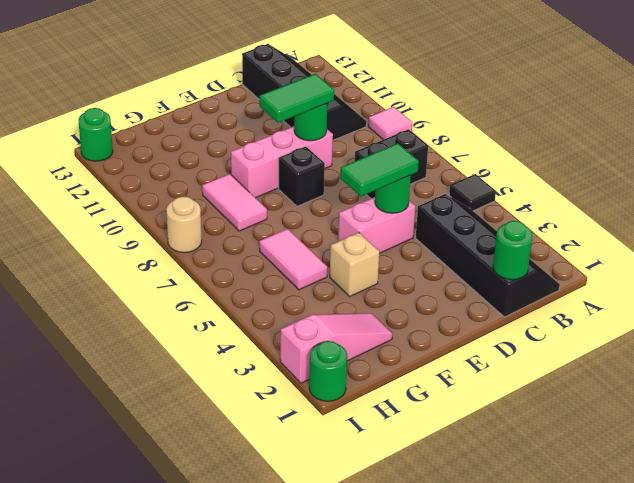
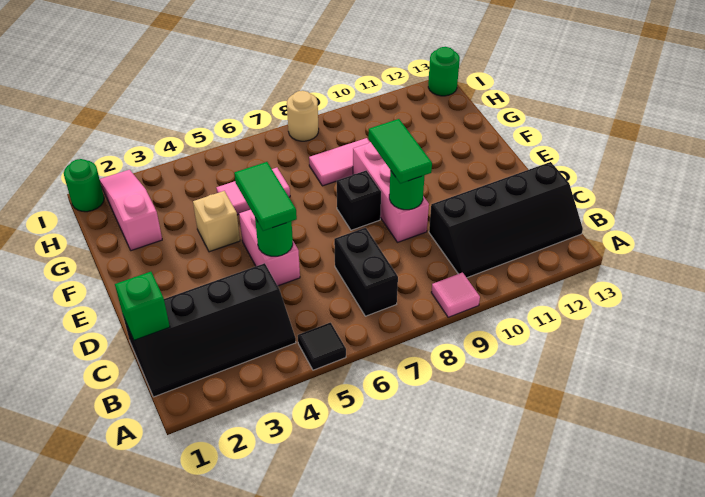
green round brick C1 level 2 -> green brick C1 level 2
pink slope G2:I2 level 1 top I -> pink slope G2:I2 level 1 top G

